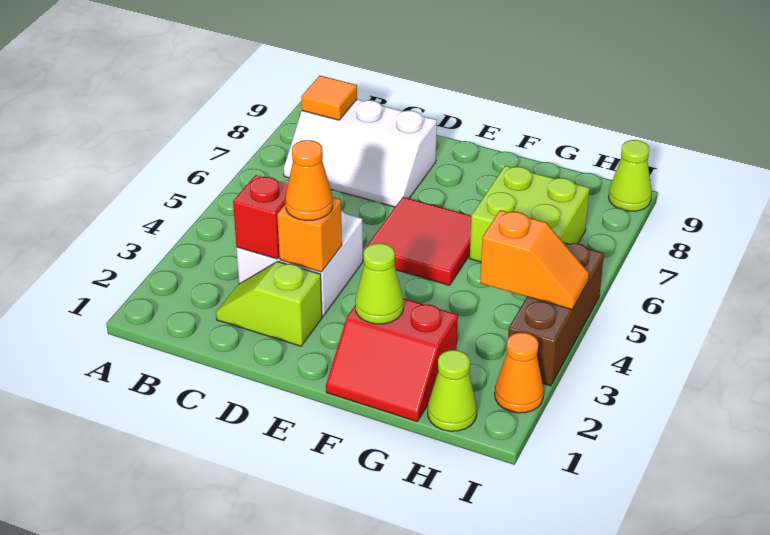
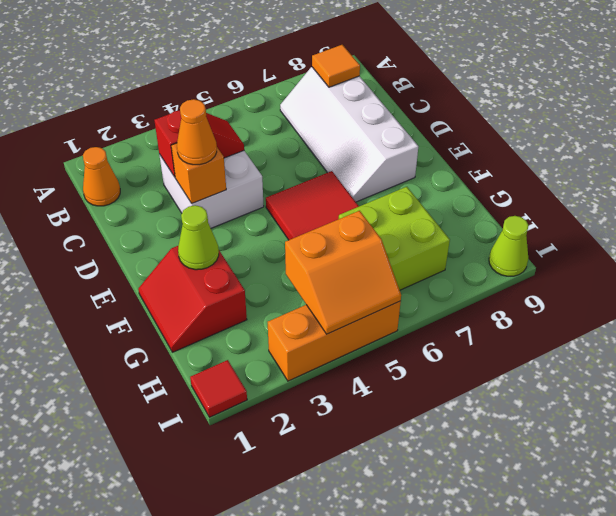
white slope B7:D8 level 1 top 8 -> white slope B7:E8 level 1 top 8
lime slope C2:D2 level 1 top D -> none
lime cone H1 level 1 -> none
orange slope H4:I4 level 2 top H -> orange slope H4:I5 level 2 top H
none -> red tile I1 level 1
orange cone I2 level 1 -> orange cone B1 level 1
brown brick I3:I5 level 1 -> orange brick I3:I5 level 1

